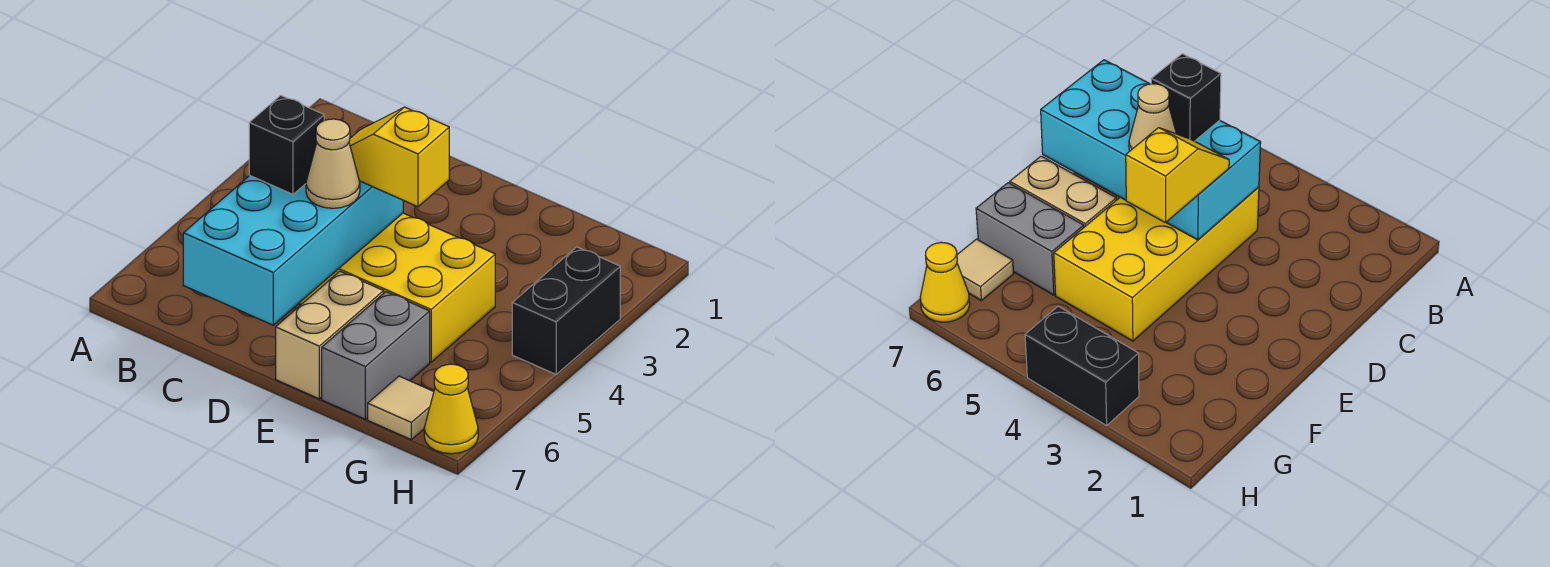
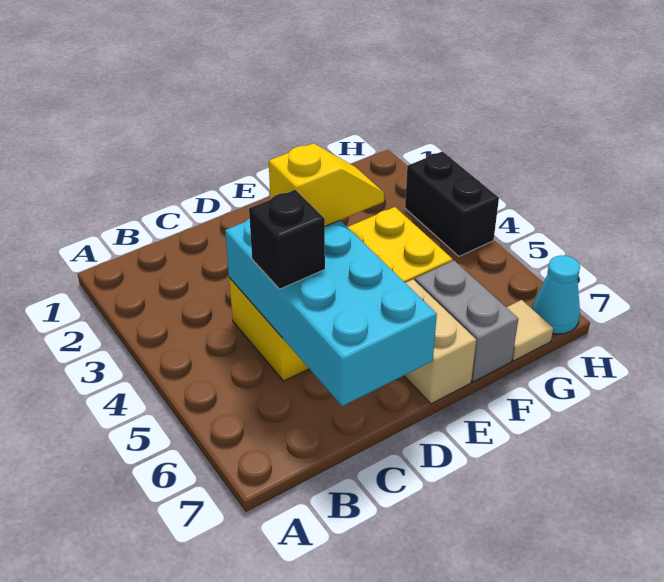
yellow slope D4:E4 level 3 top E -> yellow slope D4:E4 level 3 top D
tan cone D5 level 3 -> none
yellow cone H7 level 1 -> cyan cone H7 level 1

